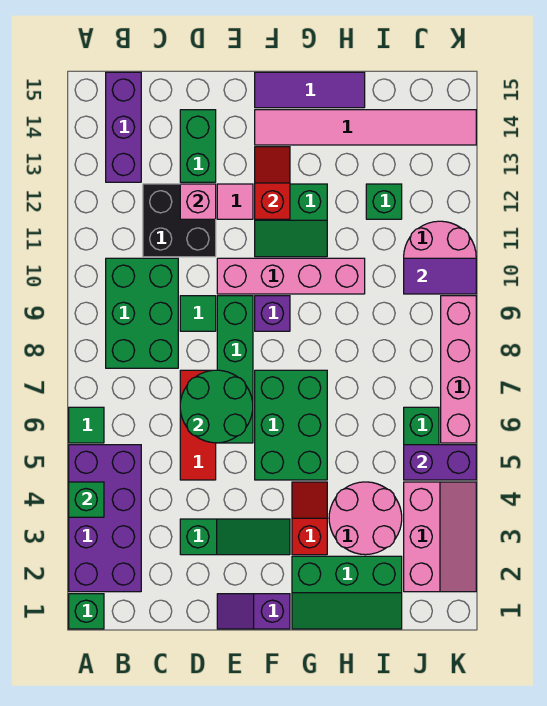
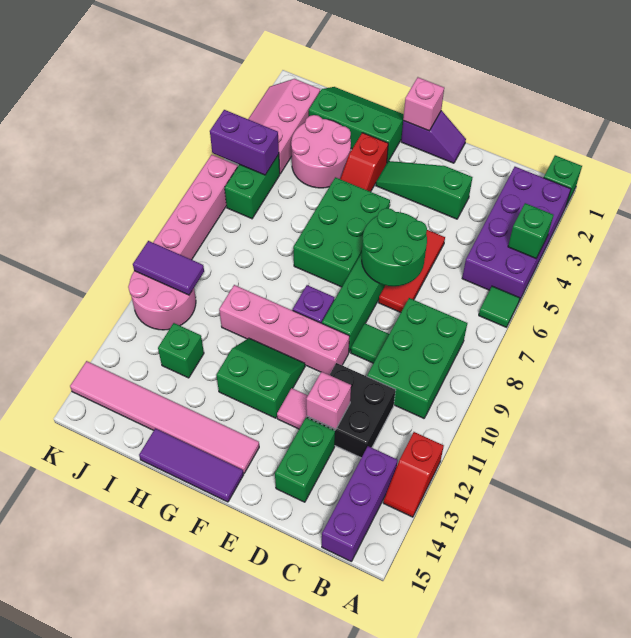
none -> pink brick F1 level 2
red slope F12:F13 level 2 top 12 -> red slope A12:A13 level 1 top 12

